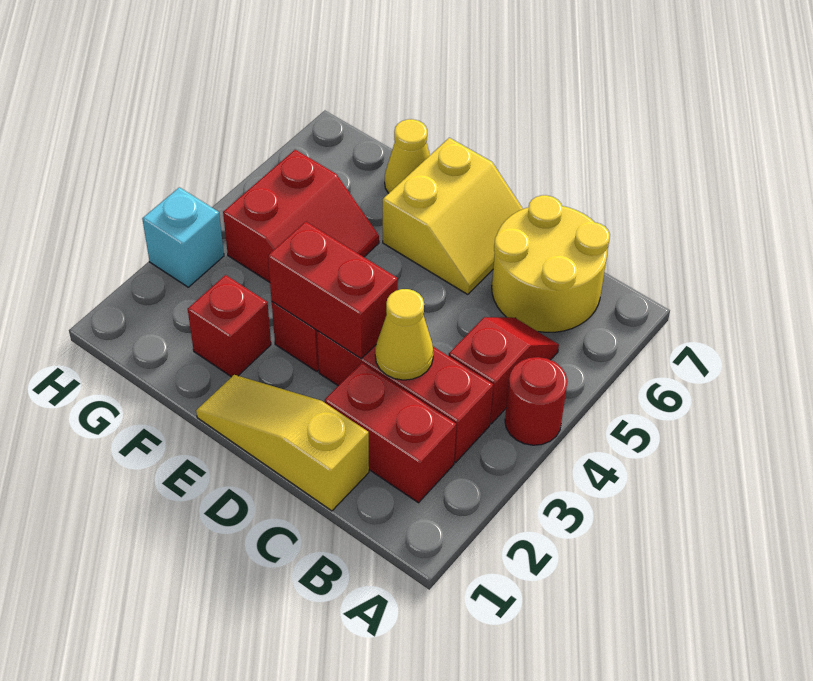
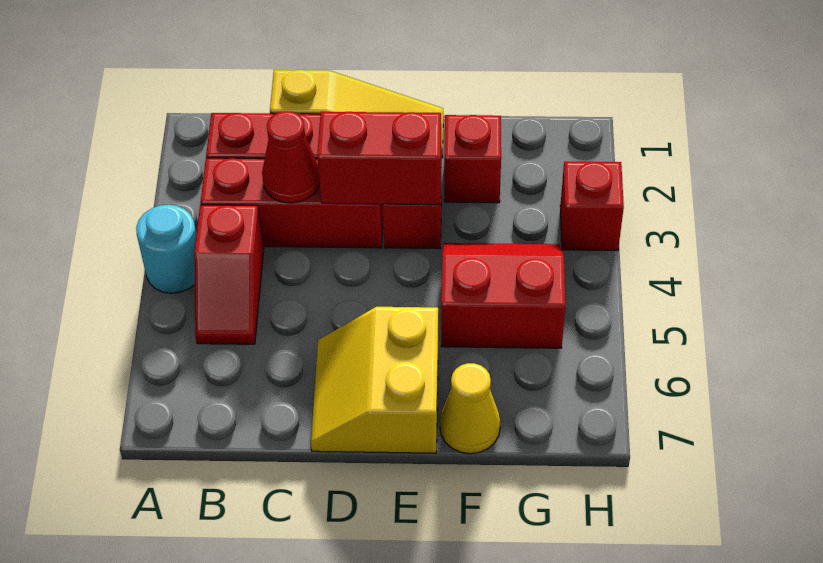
red round brick A4 level 1 -> cyan round brick A4 level 1
yellow round brick B6:C7 level 1 -> none
yellow cone C3 level 2 -> red cone C3 level 2
red slope F4:G5 level 1 top G -> red slope F4:G5 level 1 top 5
cyan brick H3 level 1 -> red brick H3 level 1

